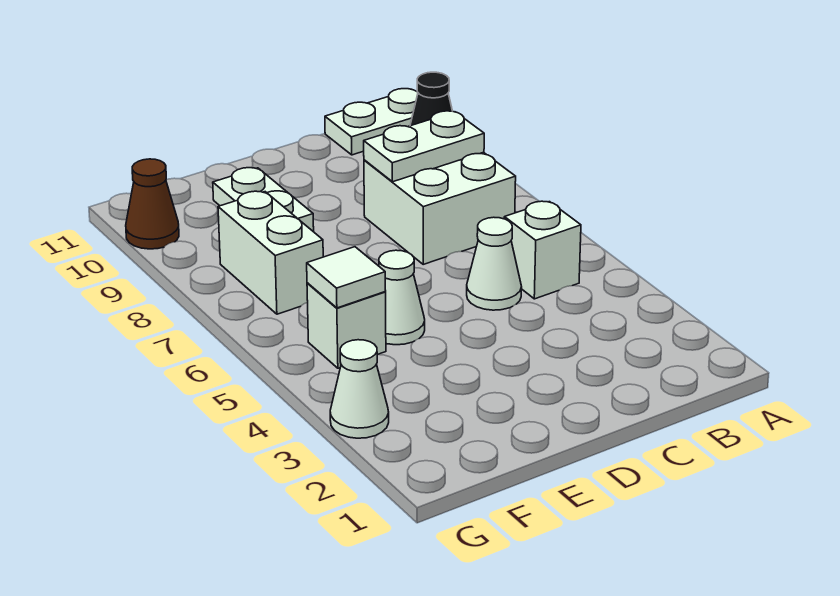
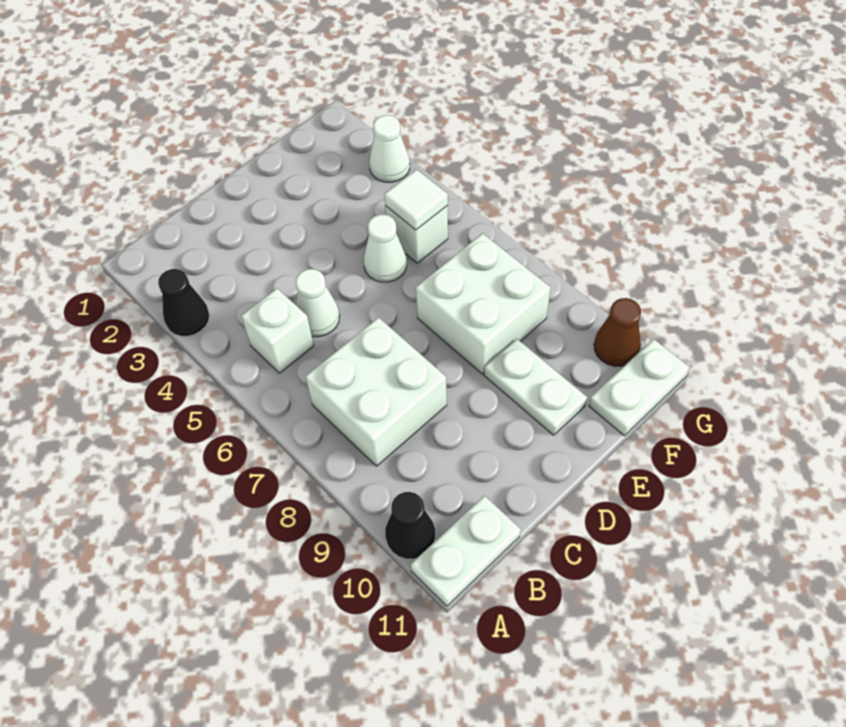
none -> black cone A3 level 1
white plate B8:C8 level 2 -> white plate F11:G11 level 1
white brick F7:F8 level 1 -> white brick E7:F8 level 1

